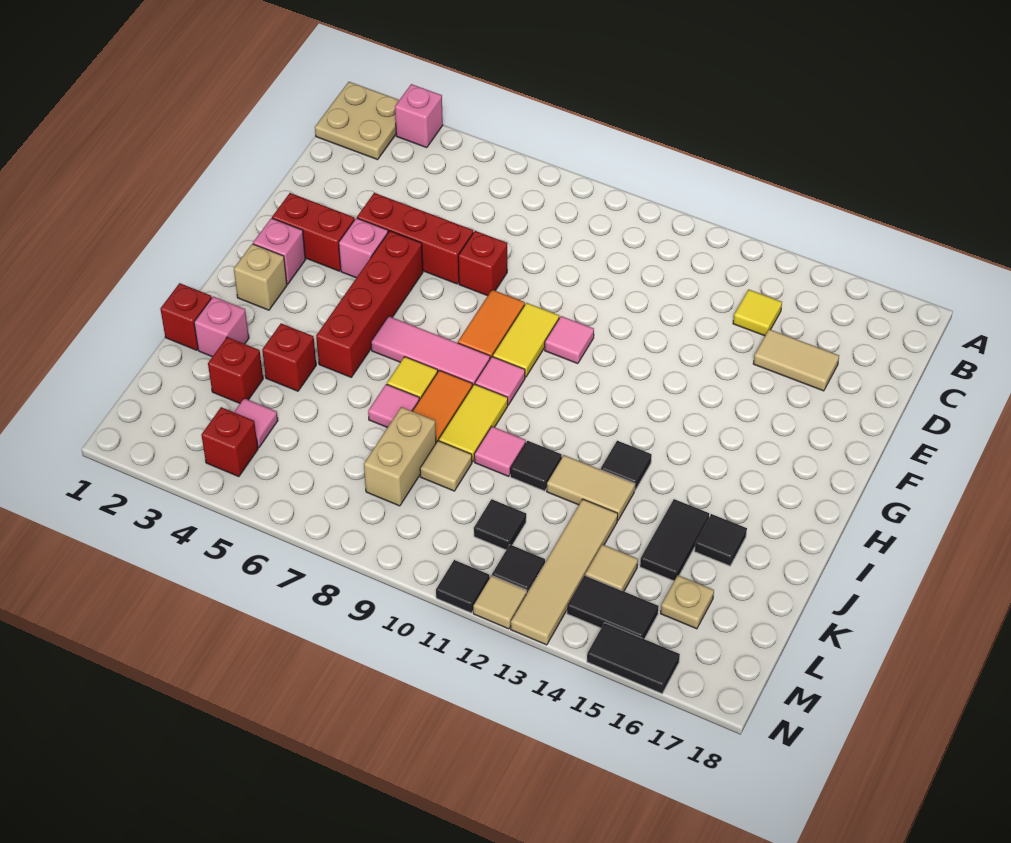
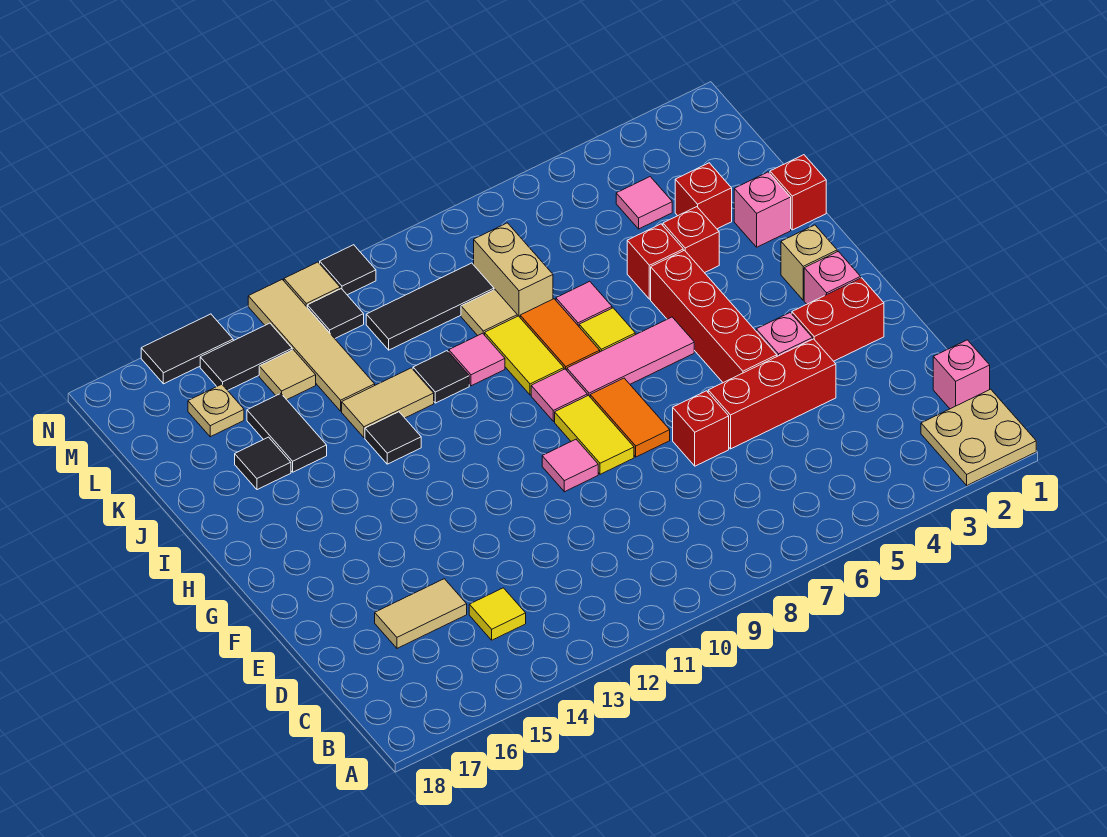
pink brick A3 level 1 -> pink brick C1 level 1
black tile L11 level 1 -> black tile L9:L11 level 1
red brick M4 level 1 -> red brick J5 level 1

